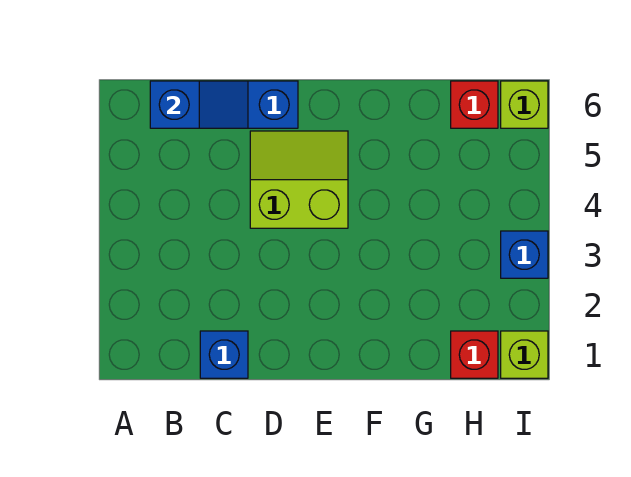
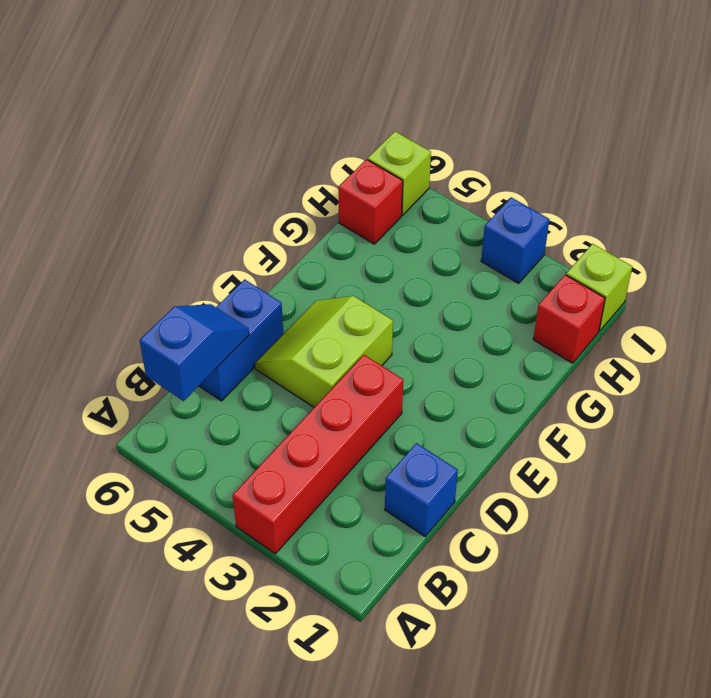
none -> red brick A3:D3 level 1

